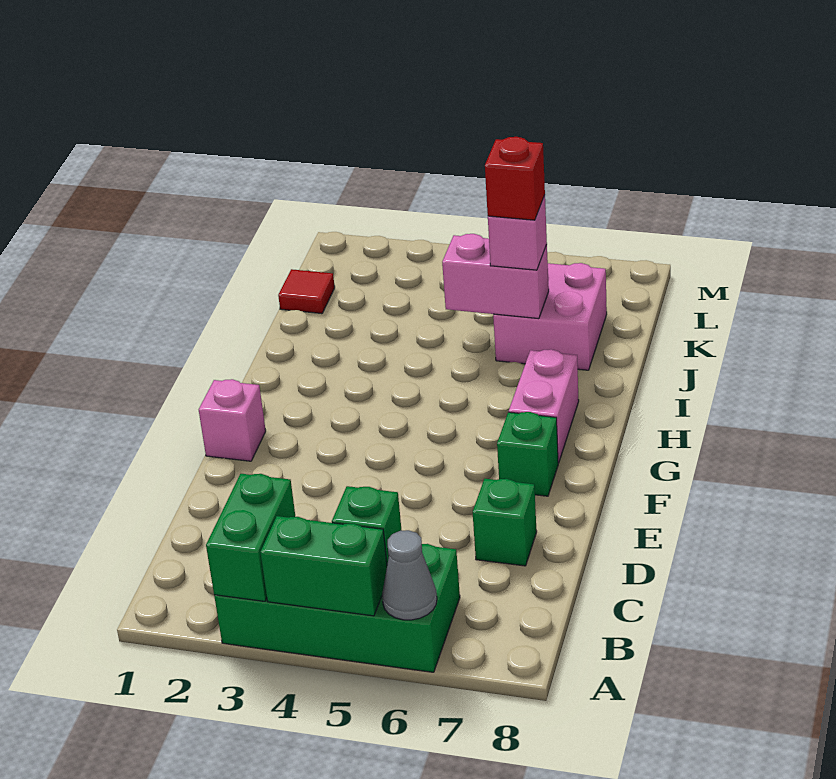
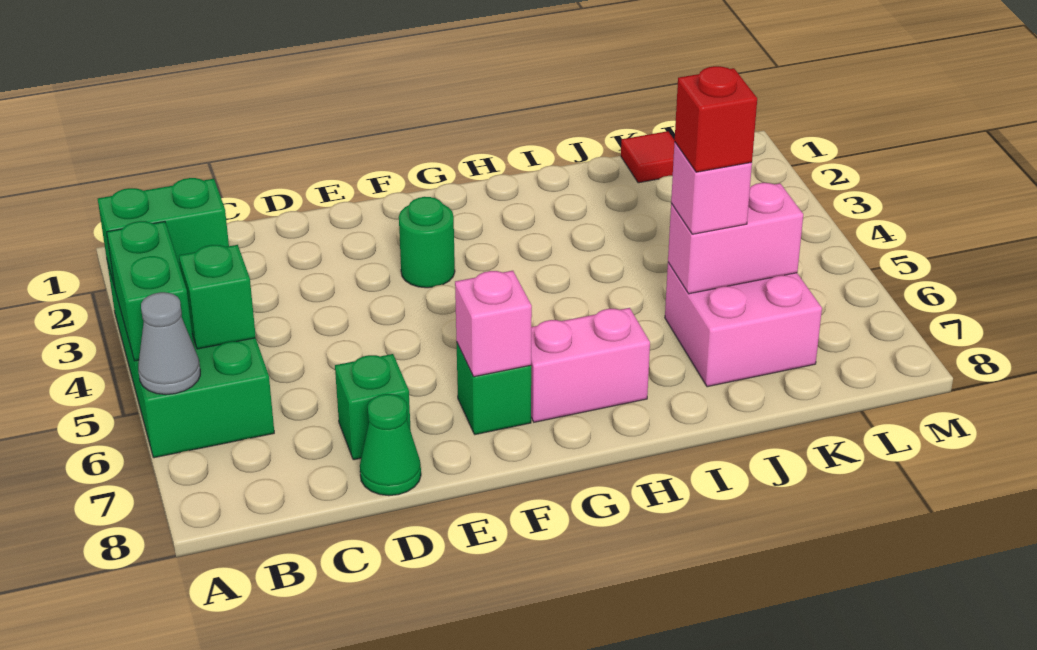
none -> green cone D8 level 1
pink brick F1 level 1 -> pink brick F7 level 2
none -> green round brick F3 level 1
pink brick J5:J6 level 2 -> pink brick J6:K6 level 2

